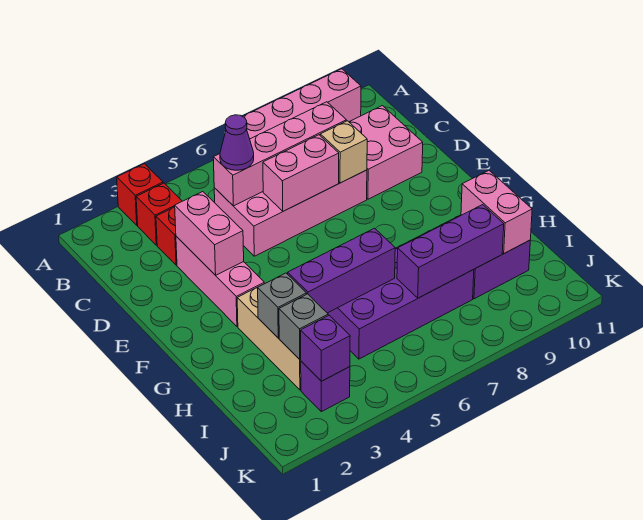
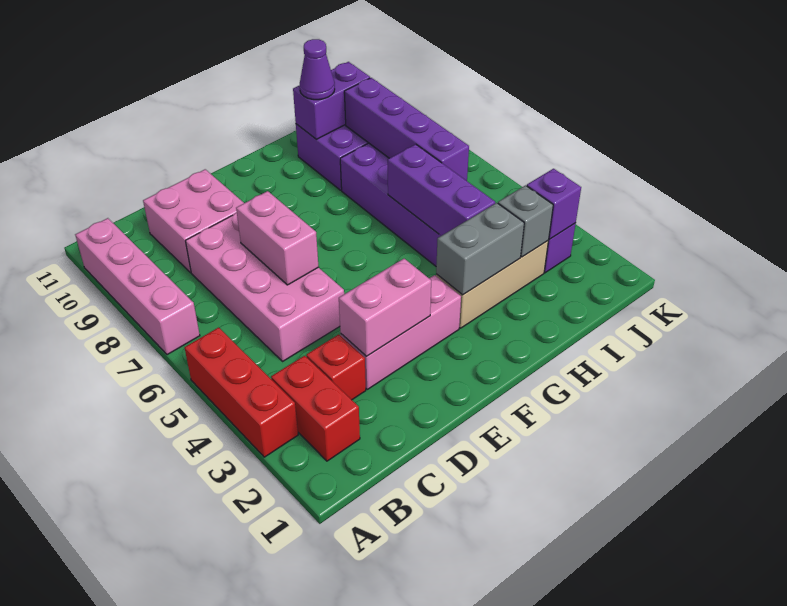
red brick A3 level 1 -> red brick A3:A5 level 1
red brick B3 level 1 -> red brick B2:B3 level 1
pink brick C5:C8 level 2 -> none
purple cone C5 level 3 -> purple cone H10 level 3
tan brick D8 level 2 -> none
grey brick H3 level 2 -> grey brick G3:H3 level 2
pink brick H10:I10 level 2 -> purple brick H10:I10 level 2
purple brick I7:I9 level 2 -> purple brick I6:I9 level 2

